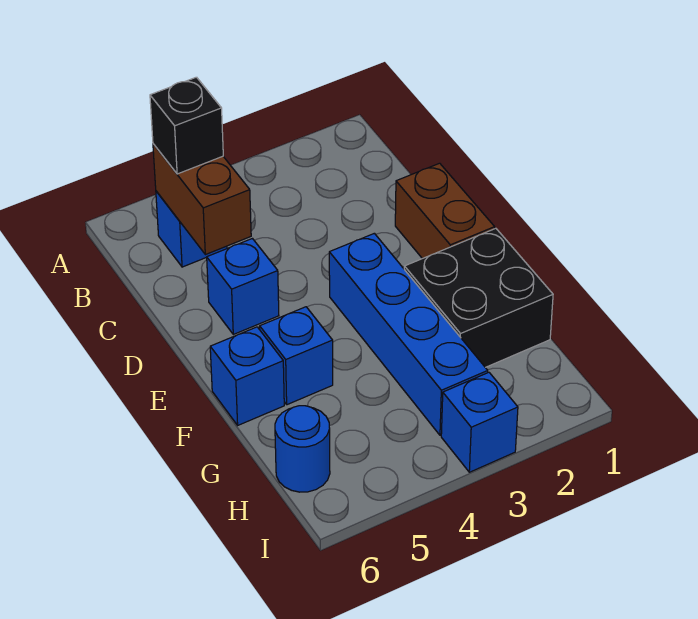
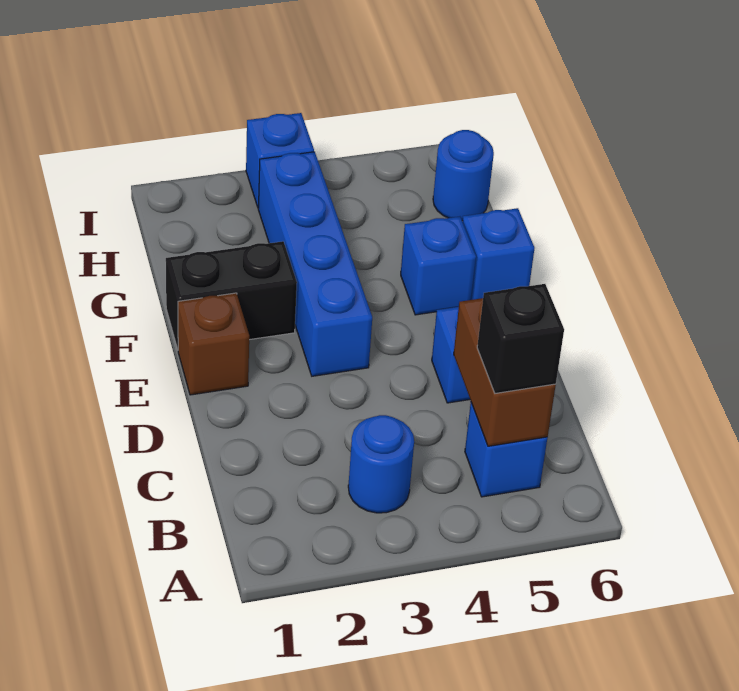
none -> blue round brick B3 level 1
brown brick D1:E1 level 1 -> brown brick E1 level 1
black brick F1:G2 level 1 -> black brick F1:F2 level 1

